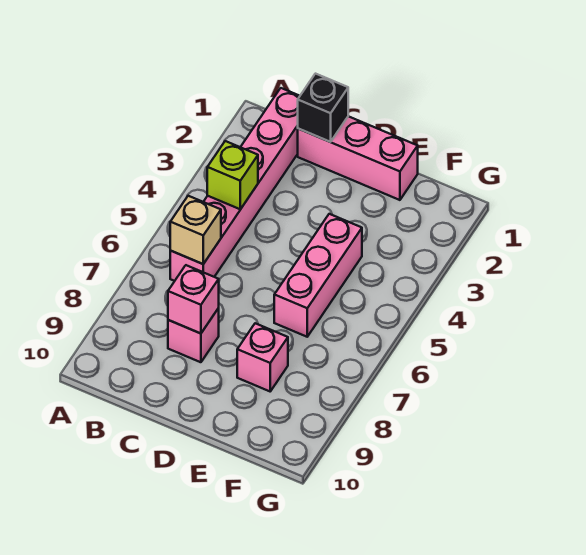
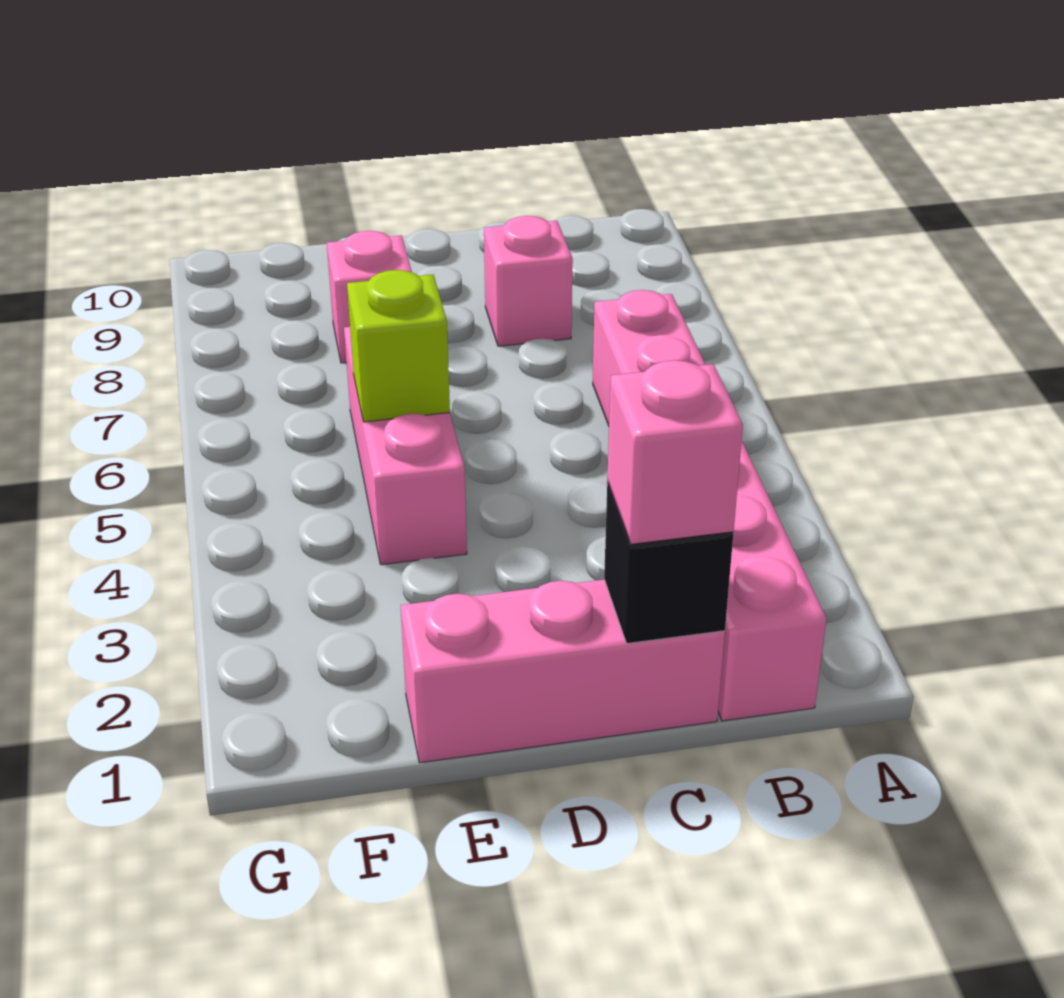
lime brick B4 level 2 -> lime brick E5 level 2
tan brick B6 level 2 -> none
pink brick C8 level 2 -> pink brick C1 level 3

